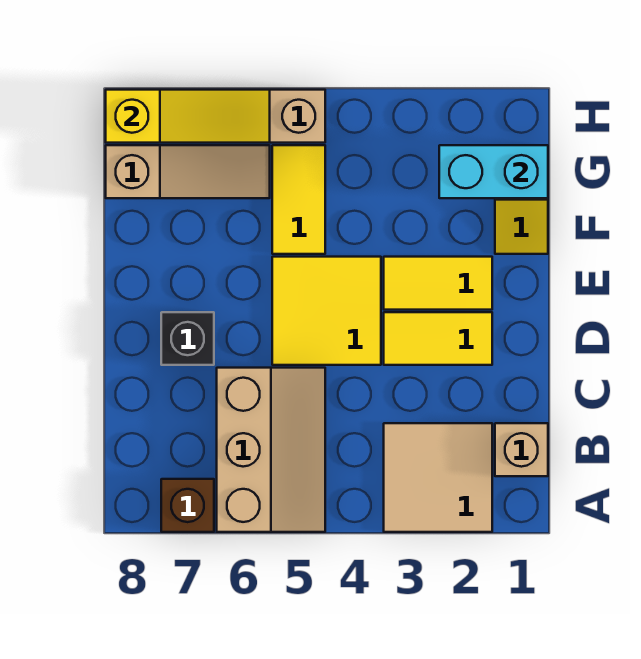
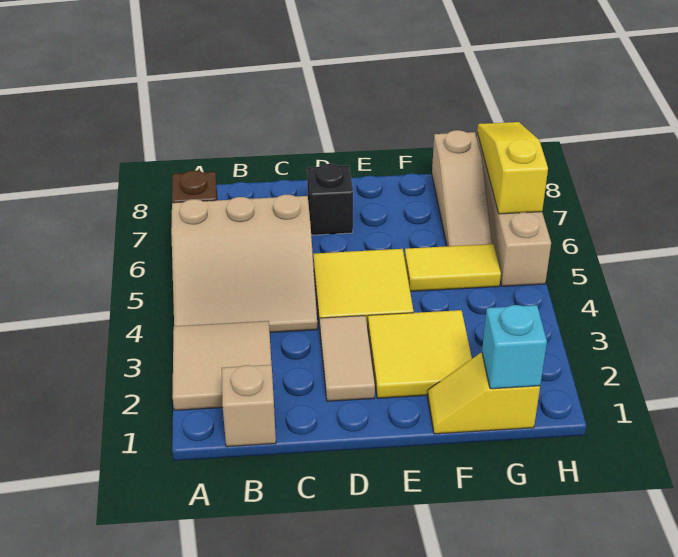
tan slope A5:C6 level 1 top 6 -> tan slope A4:C6 level 1 top 6
yellow tile D2:D3 level 1 -> tan tile D2:D3 level 1
yellow tile E2:E3 level 1 -> yellow tile E2:F3 level 1
cyan brick G1:G2 level 2 -> cyan brick G1 level 2
yellow slope H6:H8 level 2 top 8 -> yellow slope H6:H8 level 2 top 6

